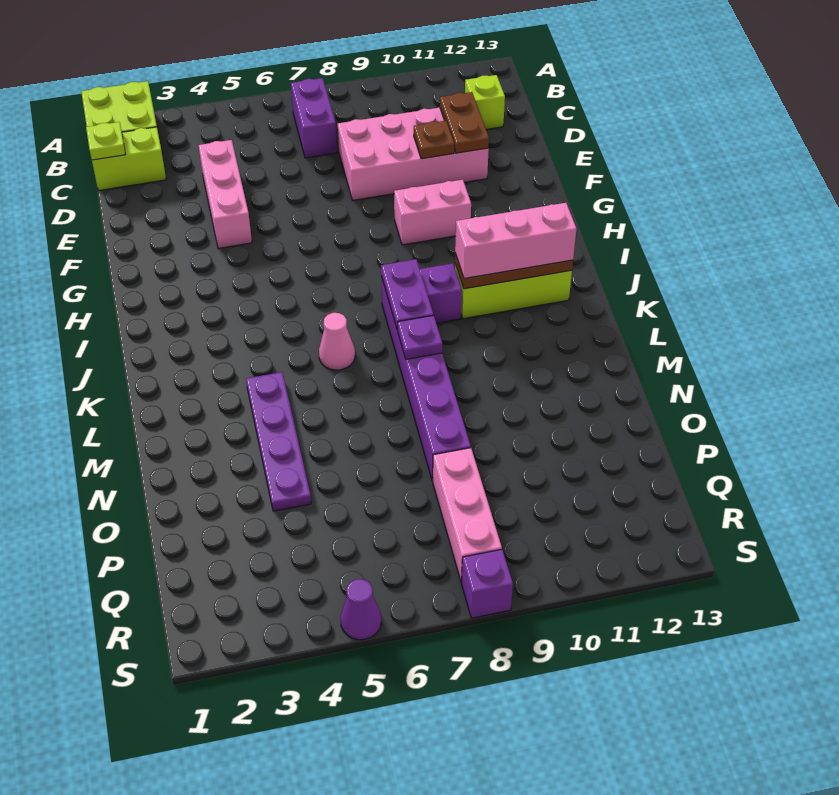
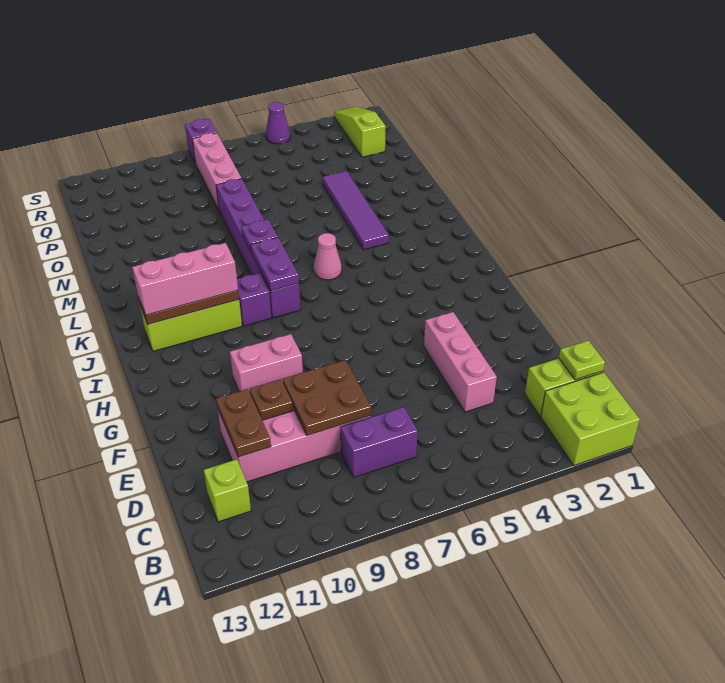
purple brick B7:C7 level 1 -> purple brick C7:C8 level 1
none -> brown plate D8:E9 level 2
purple plate L4:O4 level 1 -> purple tile L4:O4 level 1
none -> lime slope Q2:S2 level 1 top Q

